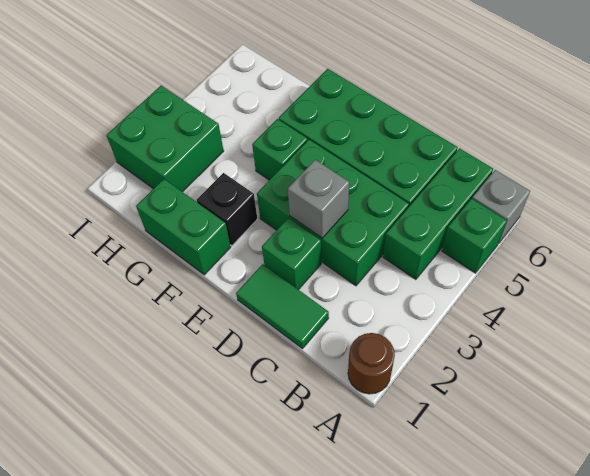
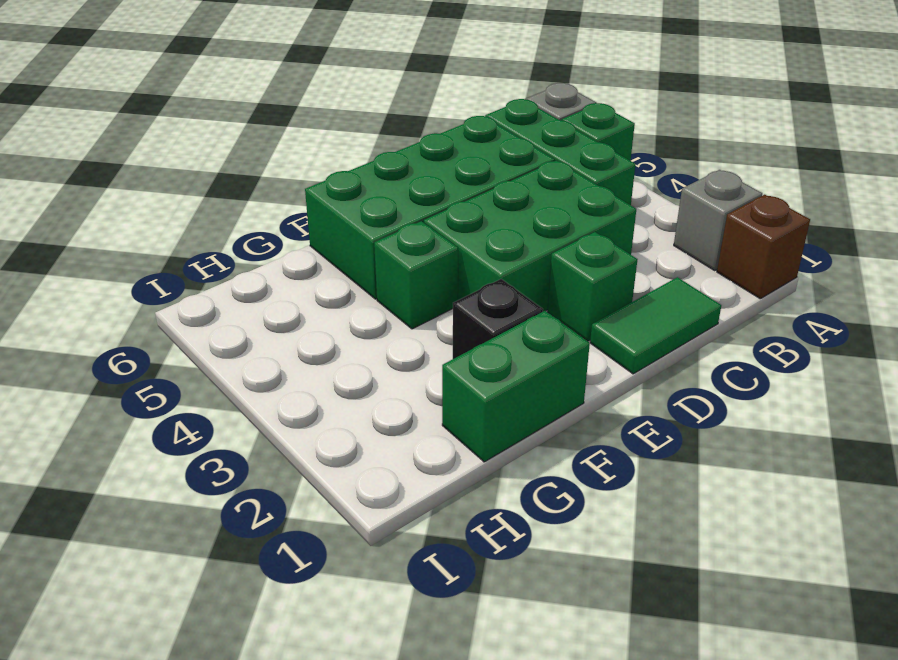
brown round brick A1 level 1 -> brown brick A1 level 1
grey brick D3 level 2 -> grey brick A2 level 1
green brick H2:I3 level 1 -> none

